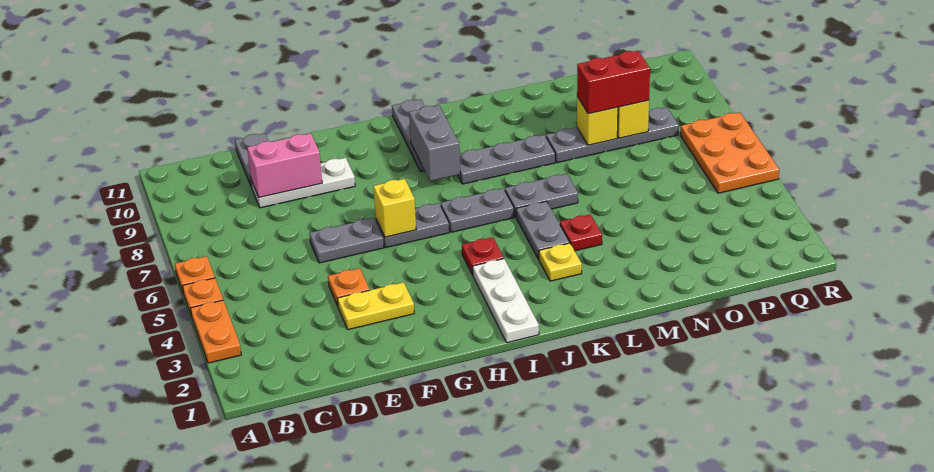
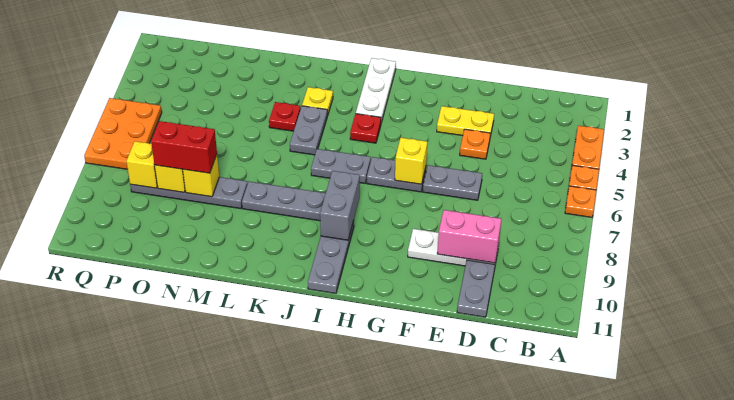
grey plate K6:L6 level 1 -> none
none -> yellow brick P8 level 2

